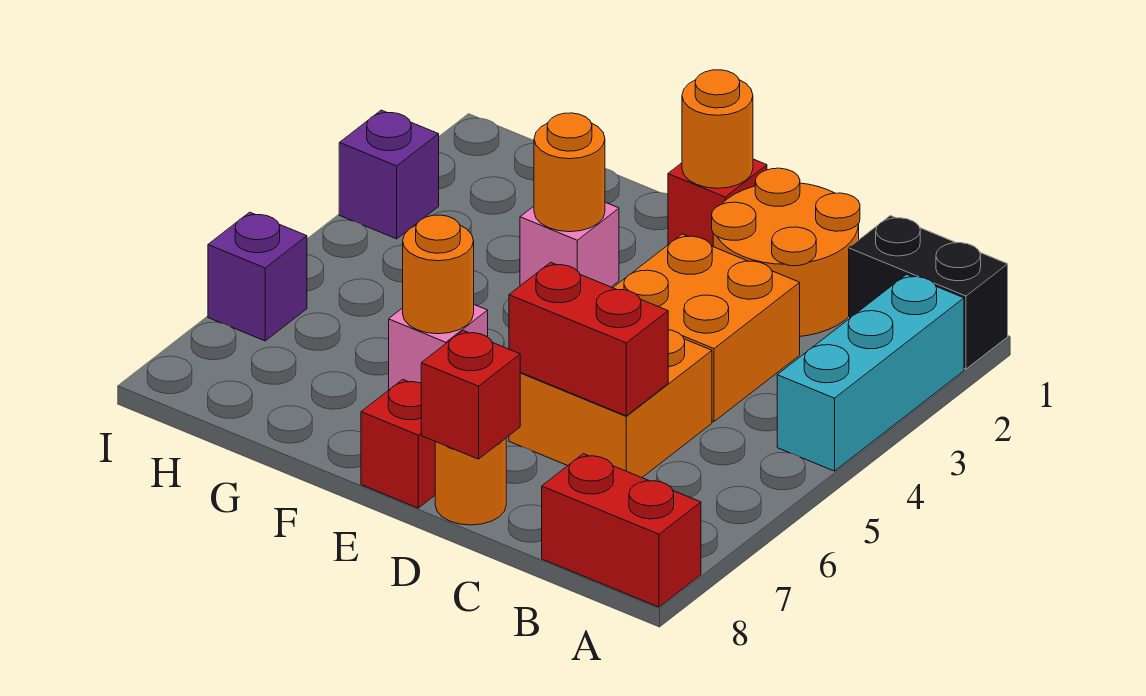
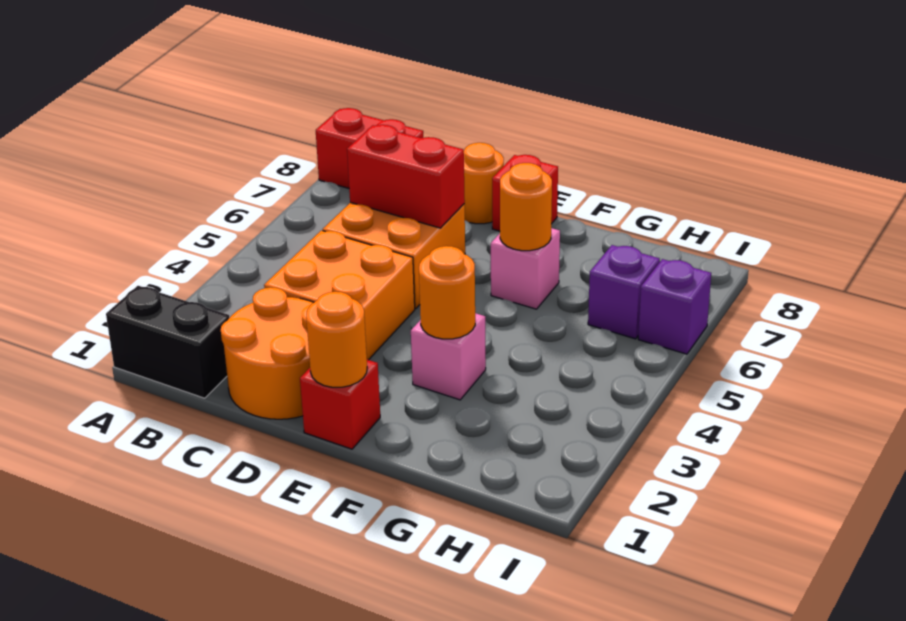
cyan brick A2:A4 level 1 -> none
red brick D8 level 2 -> none
purple brick I3 level 1 -> purple brick H6 level 1

